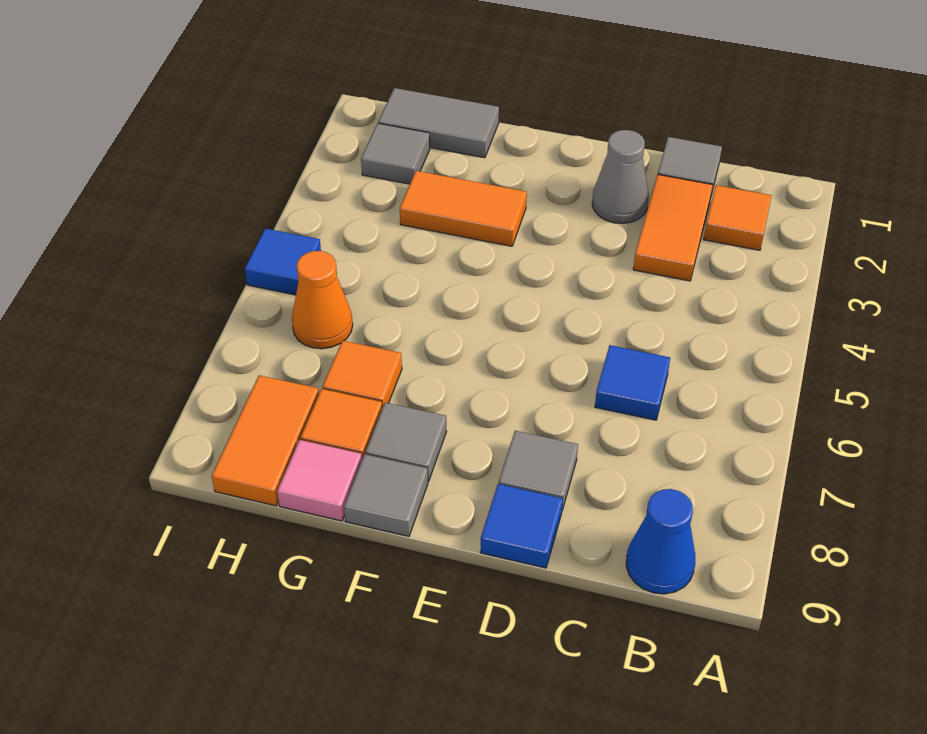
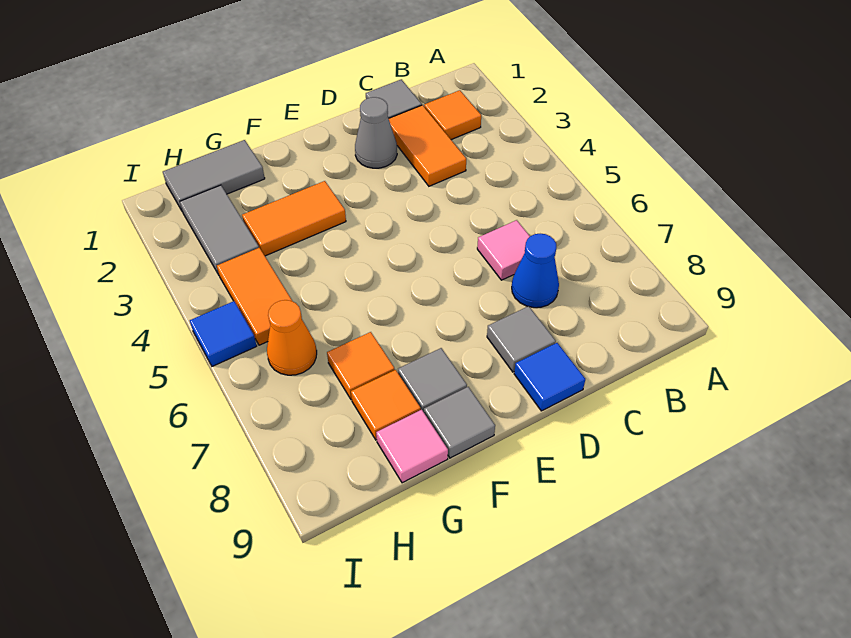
blue cone B9 level 1 -> blue cone C7 level 1
blue tile C6 level 1 -> pink tile C6 level 1
grey tile H2 level 1 -> grey tile H2:H3 level 1
orange tile H8:H9 level 1 -> orange tile H4:H5 level 1

